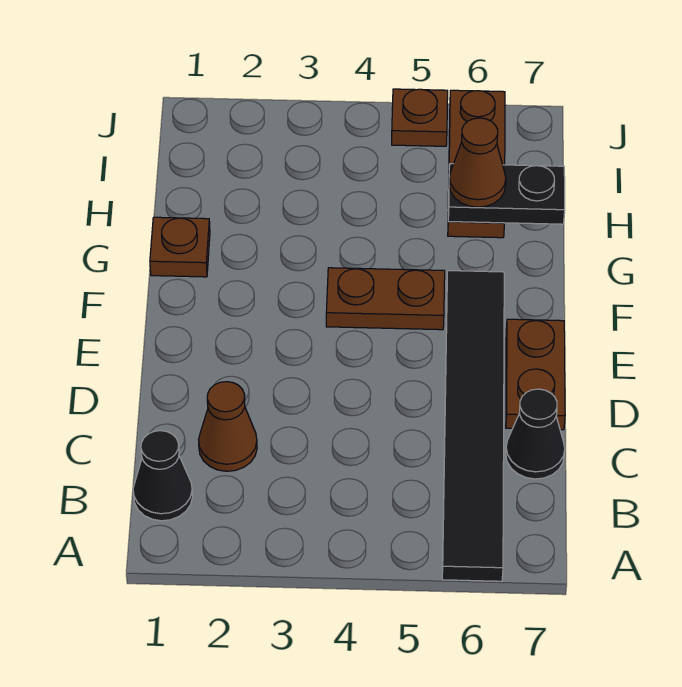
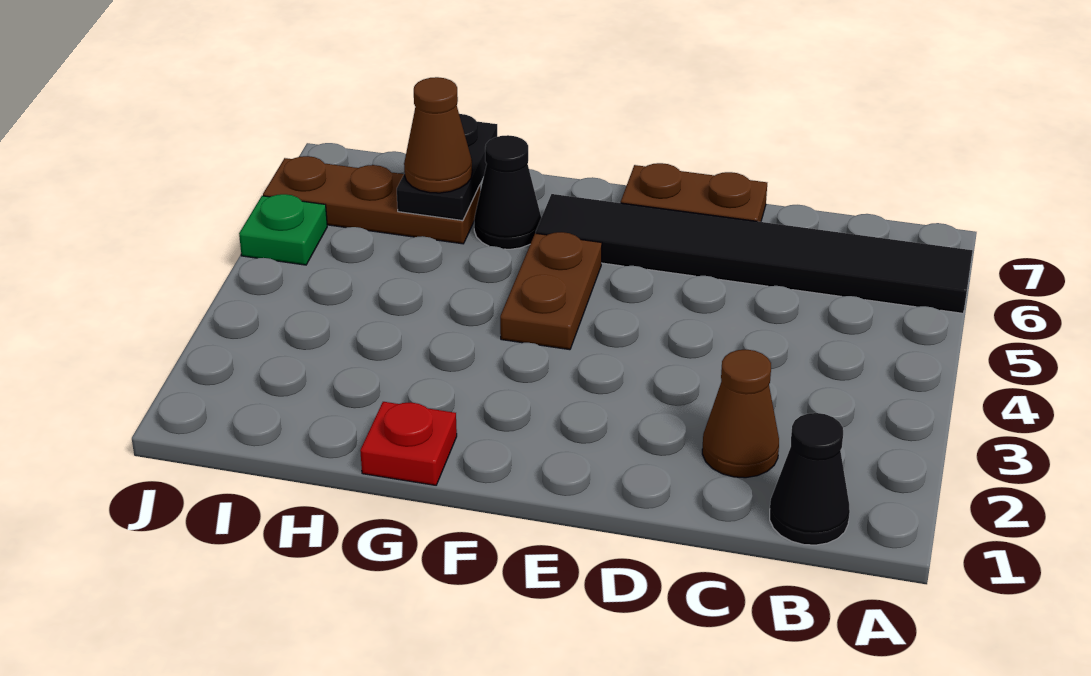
black cone C7 level 1 -> black cone G6 level 1
brown plate G1 level 1 -> red plate G1 level 1
brown plate J5 level 1 -> green plate J5 level 1

